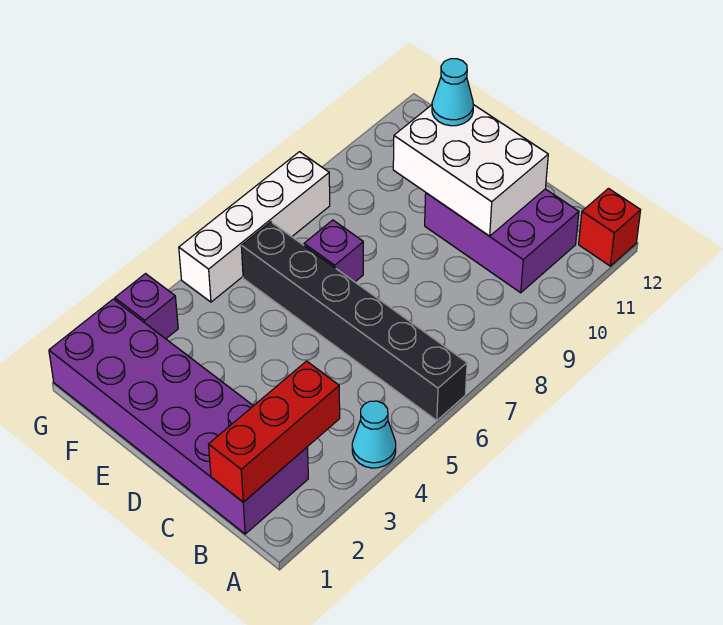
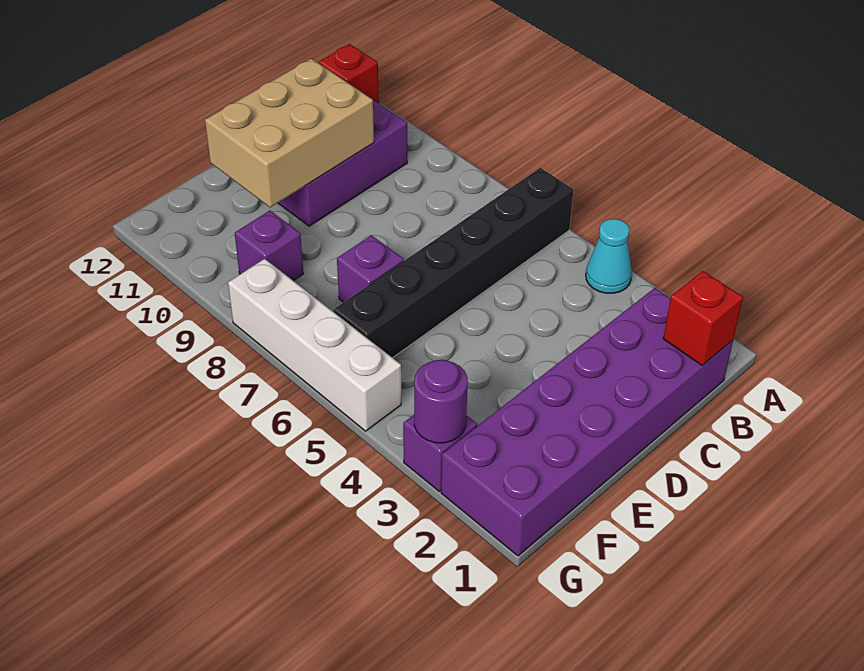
red brick B1:B3 level 2 -> red brick B1 level 2
white brick C10:E11 level 2 -> tan brick C10:E11 level 2
cyan cone E11 level 3 -> none
none -> purple brick F9 level 1
none -> purple round brick G3 level 2

